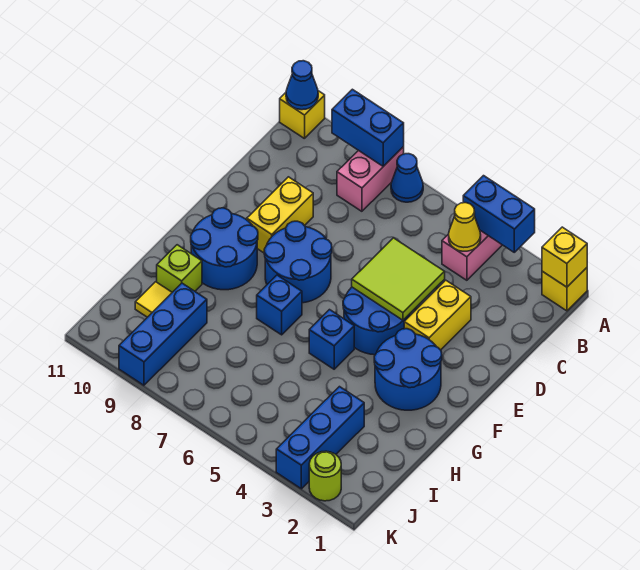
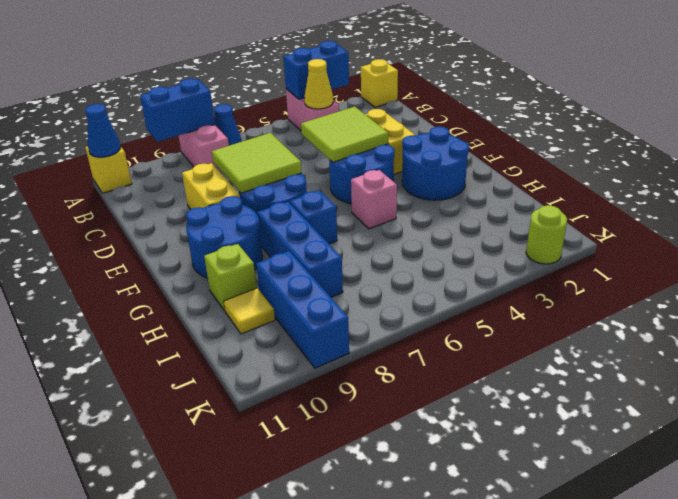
yellow brick A1 level 2 -> none
none -> lime tile D7:E8 level 2
blue brick G5 level 1 -> pink brick G5 level 1
blue brick I3:K3 level 1 -> blue brick G8:I8 level 1

